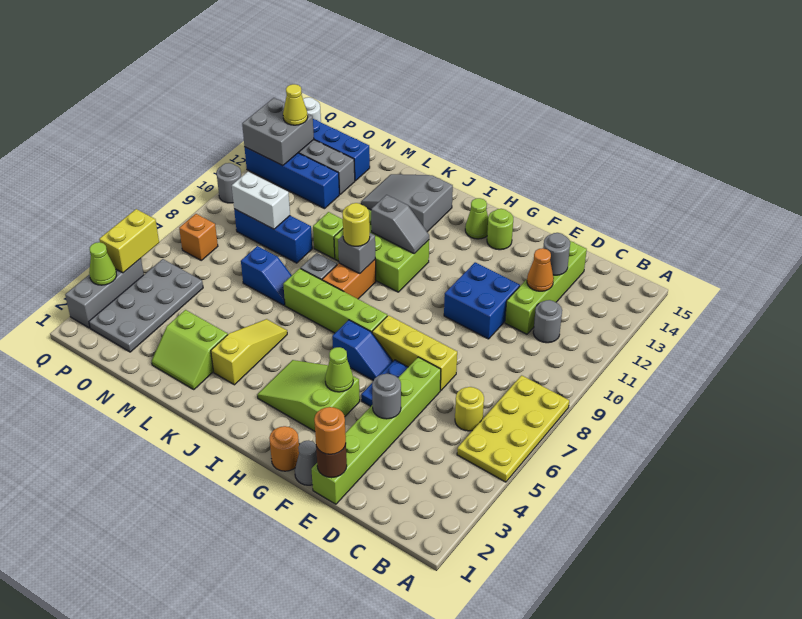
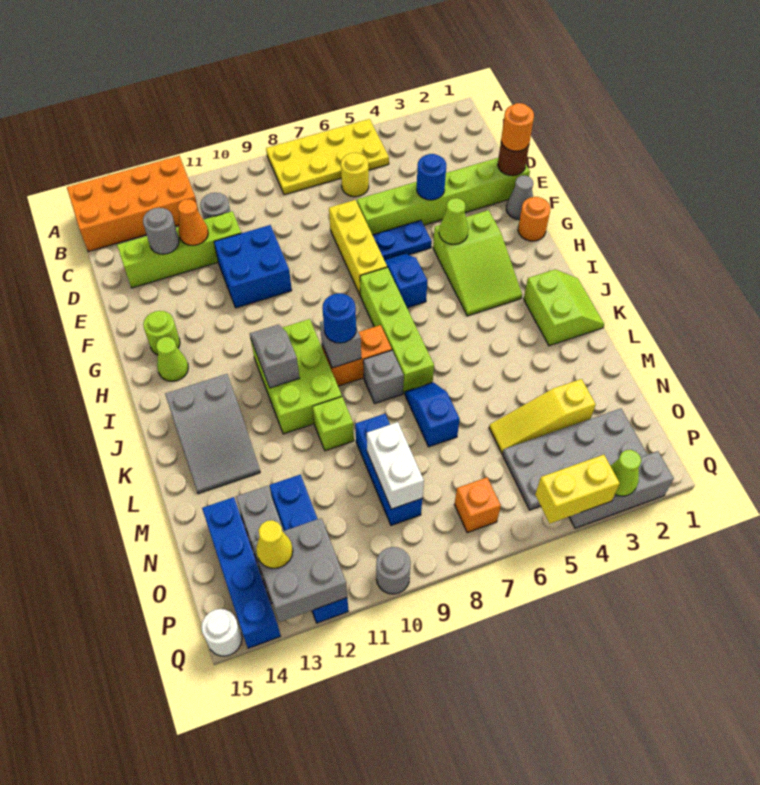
none -> orange brick A12:B15 level 1
grey round brick E4 level 2 -> blue round brick E4 level 2
yellow round brick J9 level 3 -> blue round brick J9 level 3
yellow slope K3:K5 level 1 top 3 -> yellow slope N3:N5 level 1 top 3
lime slope L2:M3 level 1 top 3 -> lime slope J1:K2 level 1 top 2

